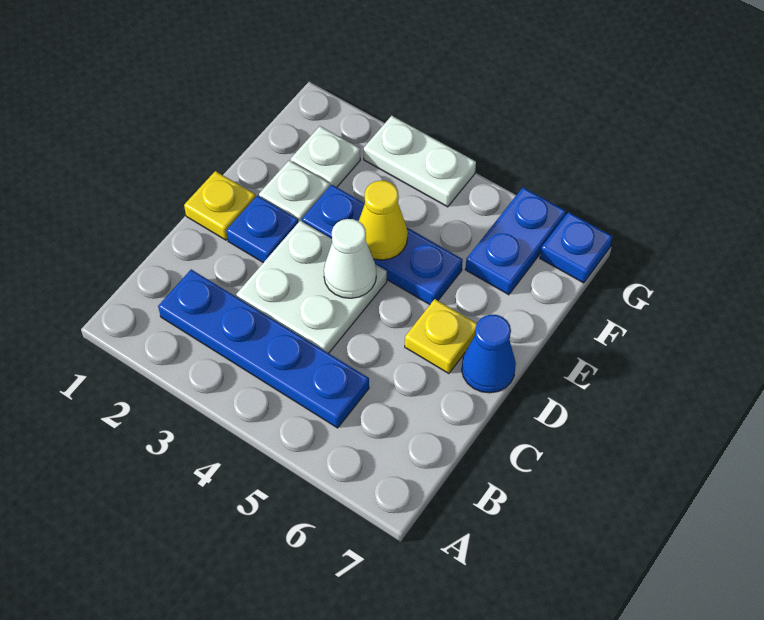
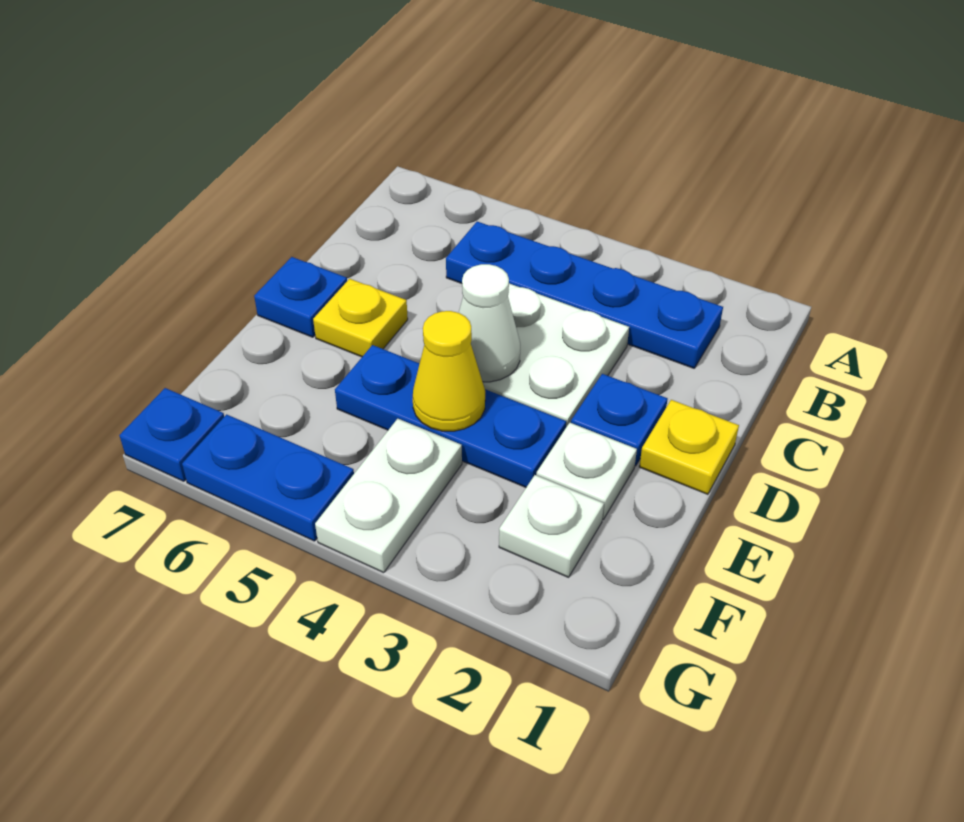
blue cone D7 level 1 -> blue plate D7 level 1
blue plate F6:G6 level 1 -> blue plate G5:G6 level 1
white plate G3:G4 level 1 -> white plate F4:G4 level 1

